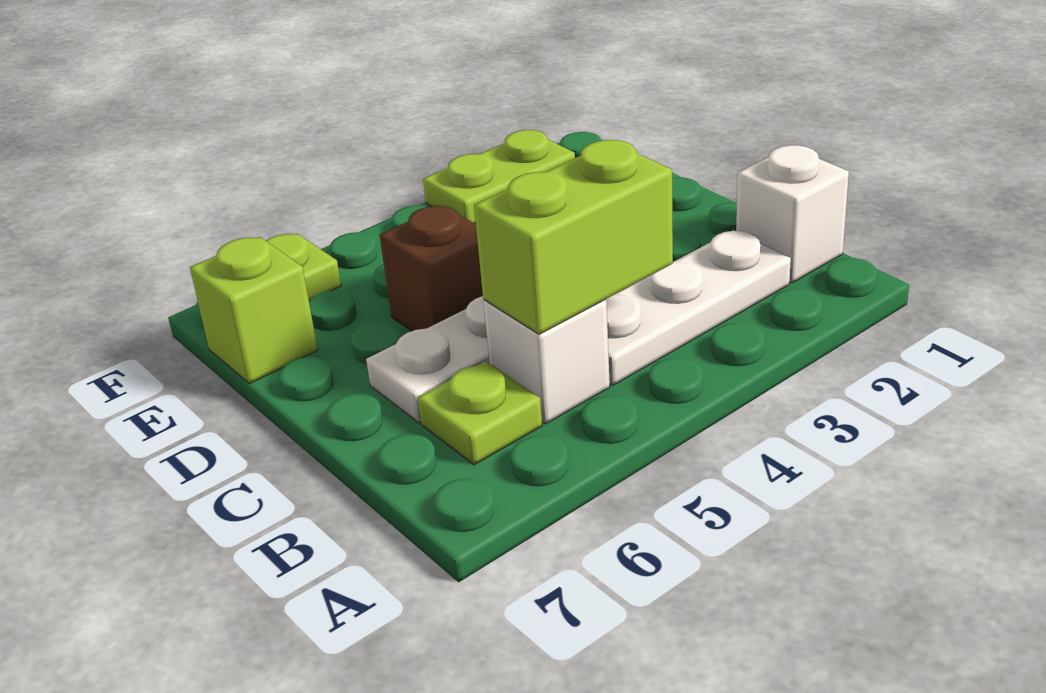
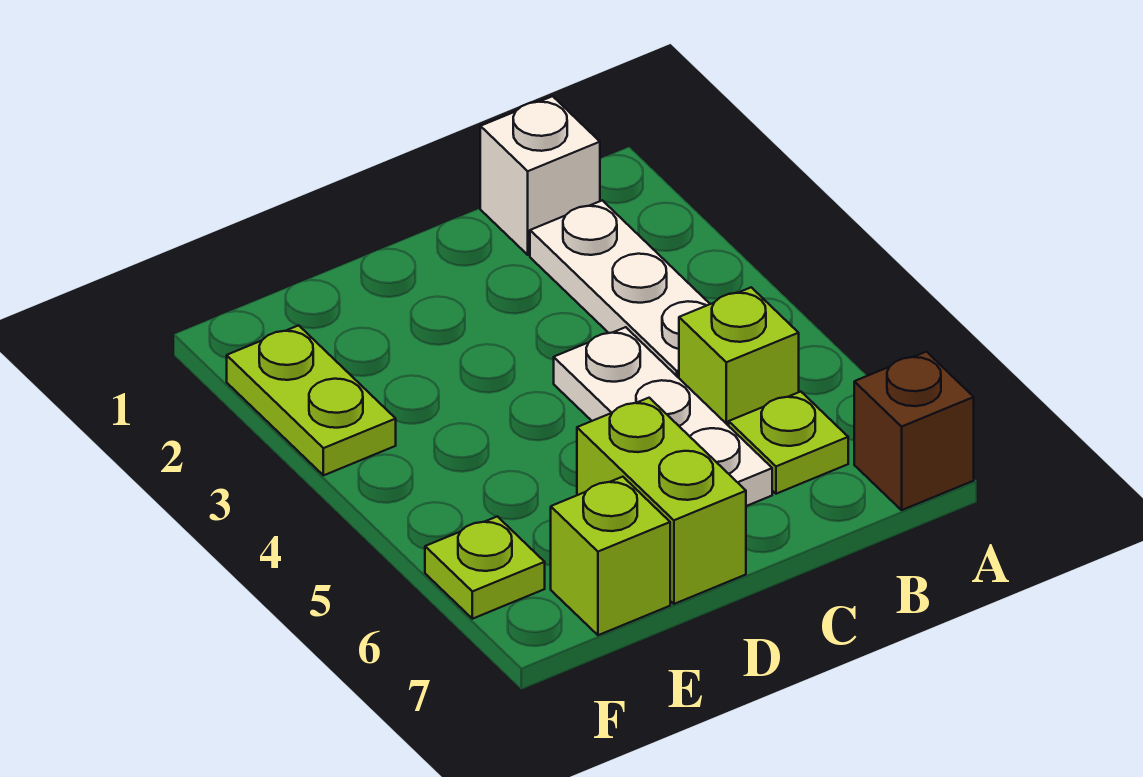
lime brick B4:B5 level 2 -> lime brick D6:D7 level 1
white brick B5 level 1 -> lime brick B5 level 1
brown brick D5 level 1 -> brown brick A7 level 1

